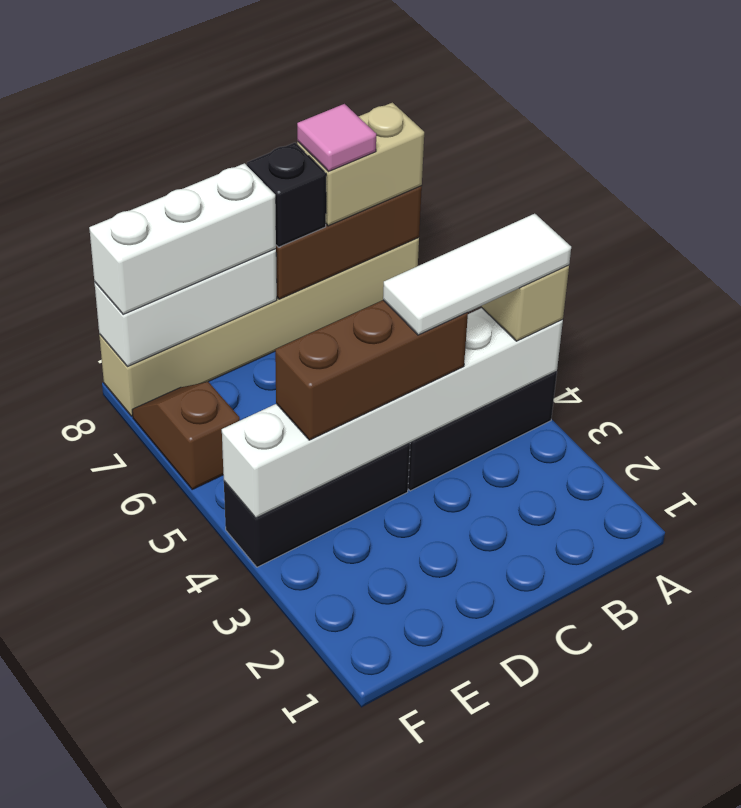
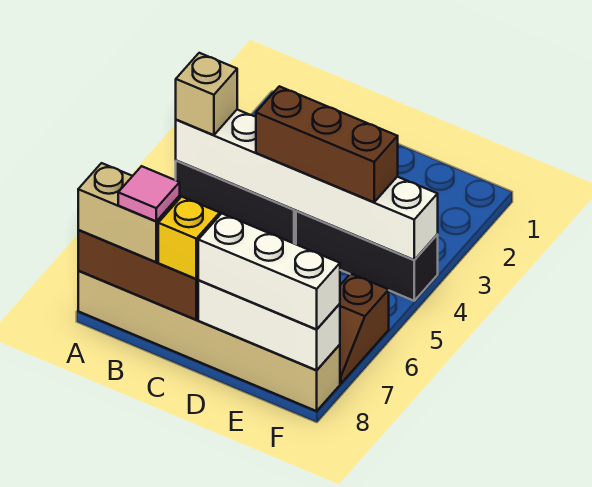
white tile A4:C4 level 4 -> none
black brick C8 level 3 -> yellow brick C8 level 3

